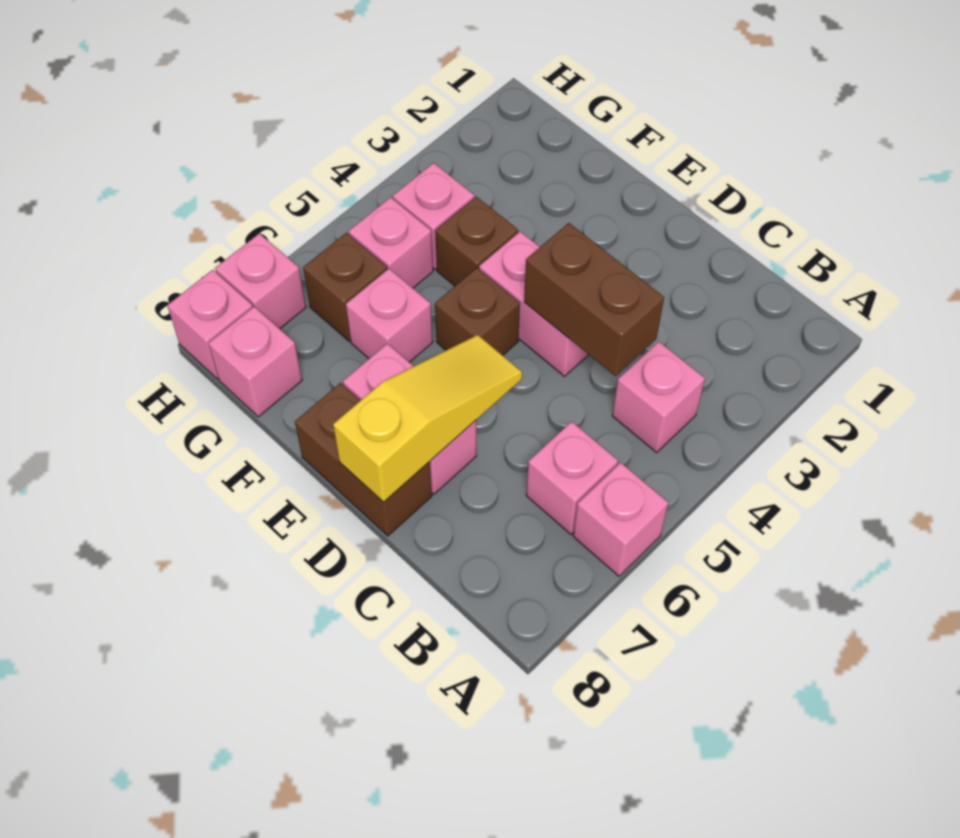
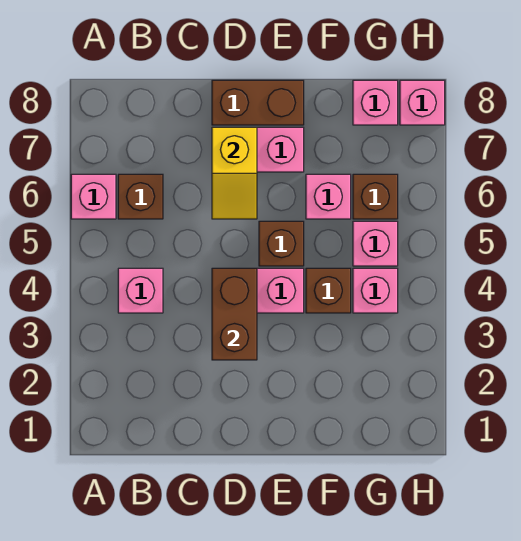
pink brick B6 level 1 -> brown brick B6 level 1
brown brick C4:D4 level 2 -> brown brick D3:D4 level 2
yellow slope D6:D8 level 2 top 8 -> yellow slope D6:D7 level 2 top 7
pink brick H7 level 1 -> none

